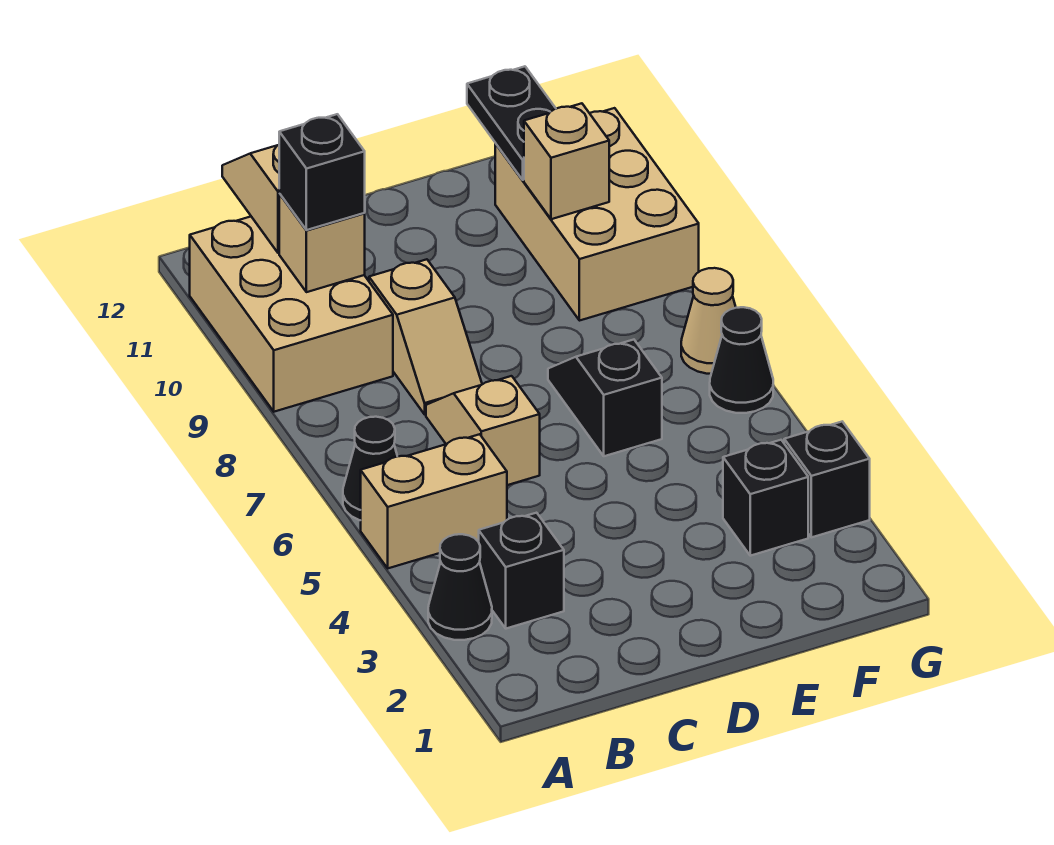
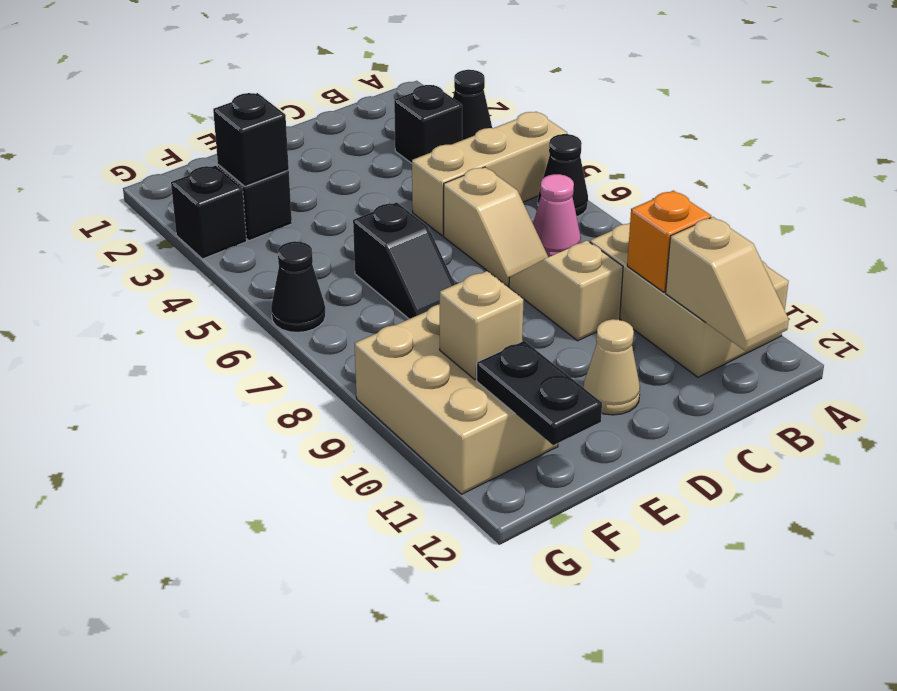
tan brick A5:B5 level 1 -> tan brick A5:C5 level 1
none -> pink cone B7 level 1
tan brick B10 level 2 -> orange brick B10 level 2
black brick B10 level 3 -> black brick F3 level 2
tan cone G7 level 1 -> tan cone D11 level 1

